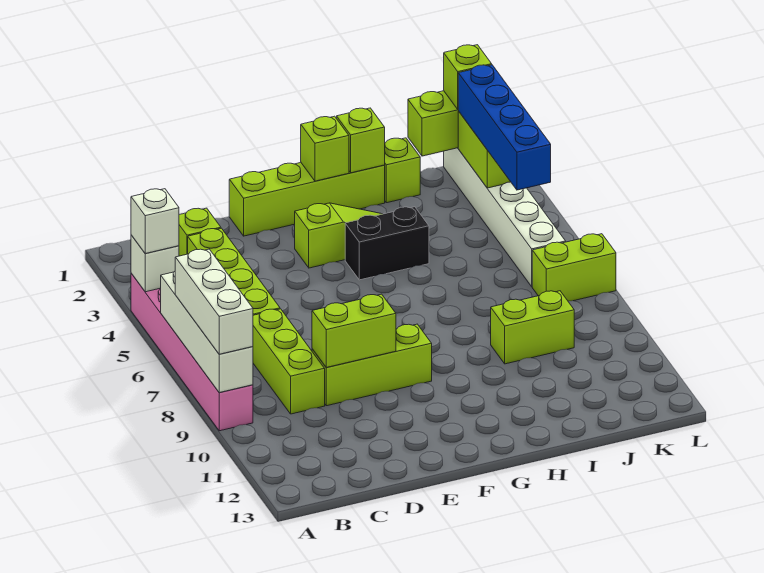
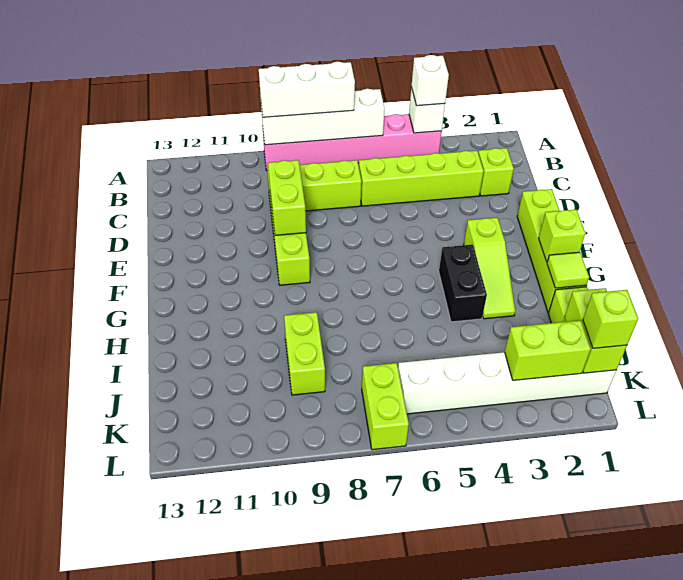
lime brick H1 level 2 -> lime tile H1 level 2
blue brick K2:K5 level 3 -> none

